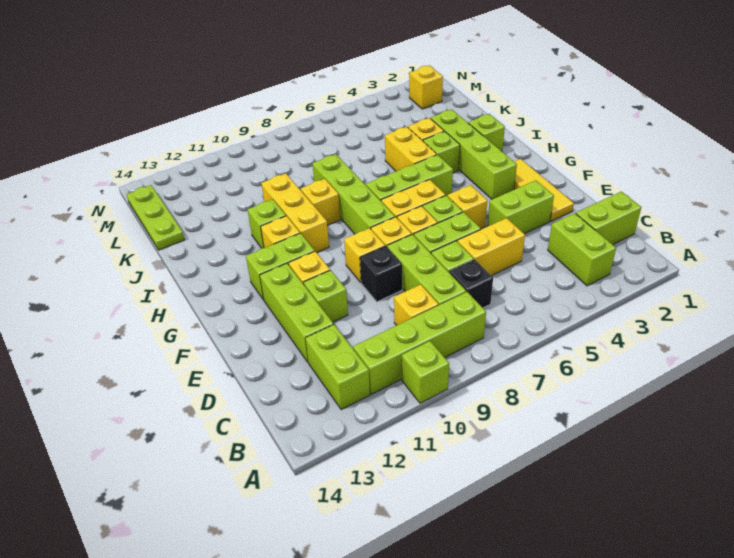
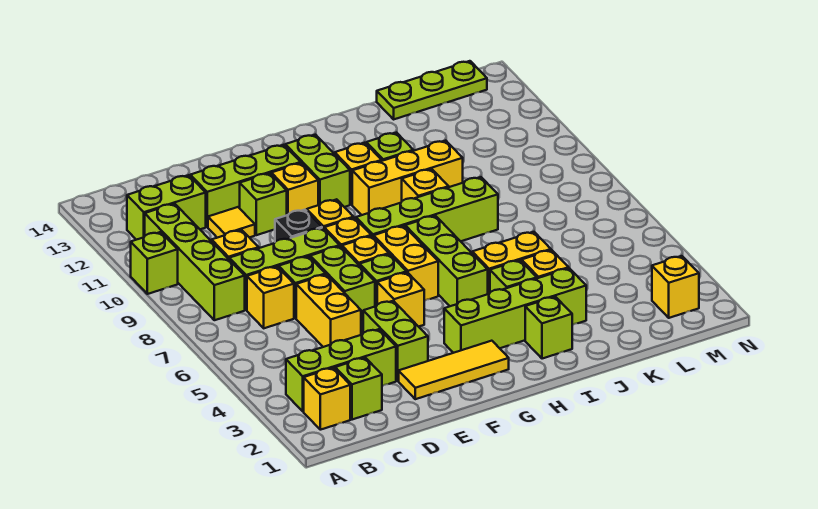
none -> yellow brick B2 level 1
lime brick B3:C3 level 1 -> lime brick B3:D3 level 1
lime brick C1:C2 level 1 -> lime brick C2 level 1
black brick C7 level 1 -> yellow brick C7 level 1
none -> yellow tile D11 level 1

